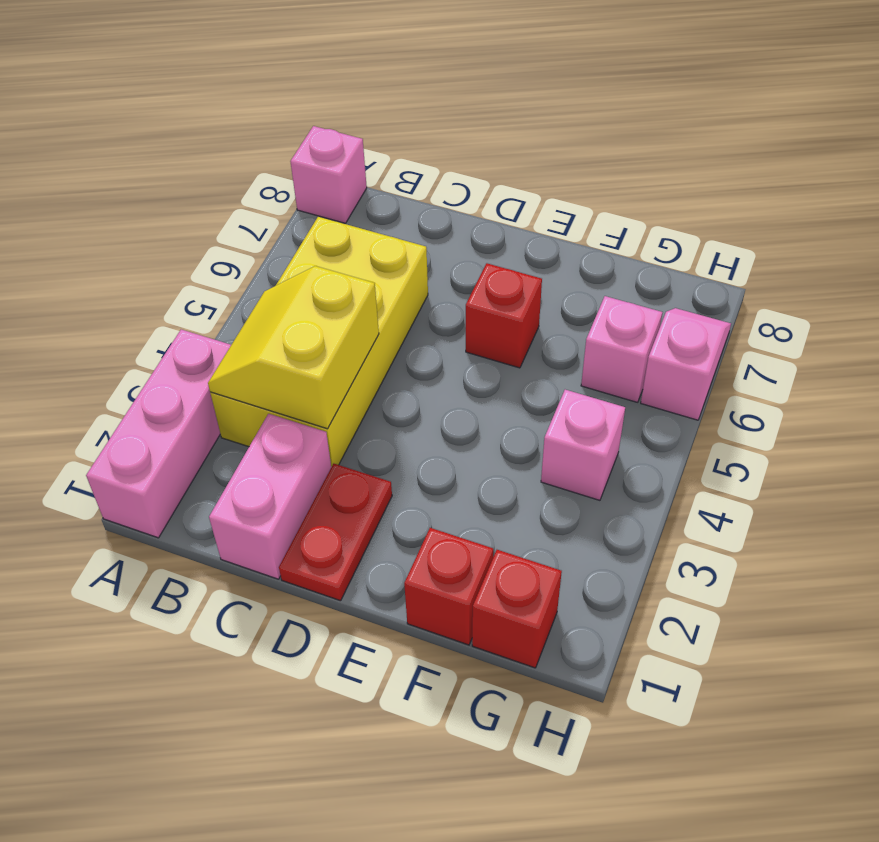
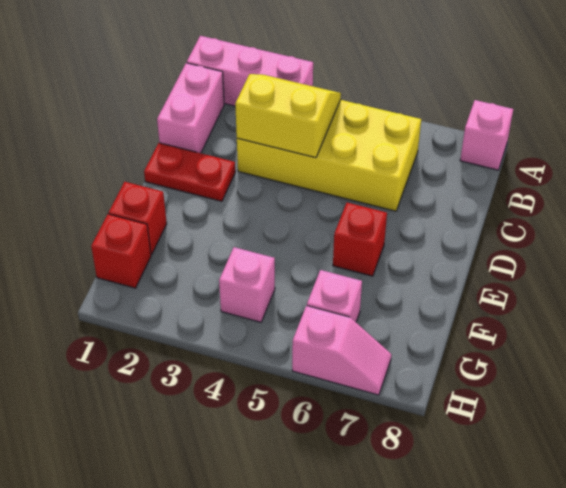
pink brick C1:C2 level 1 -> pink brick B1:C1 level 1

